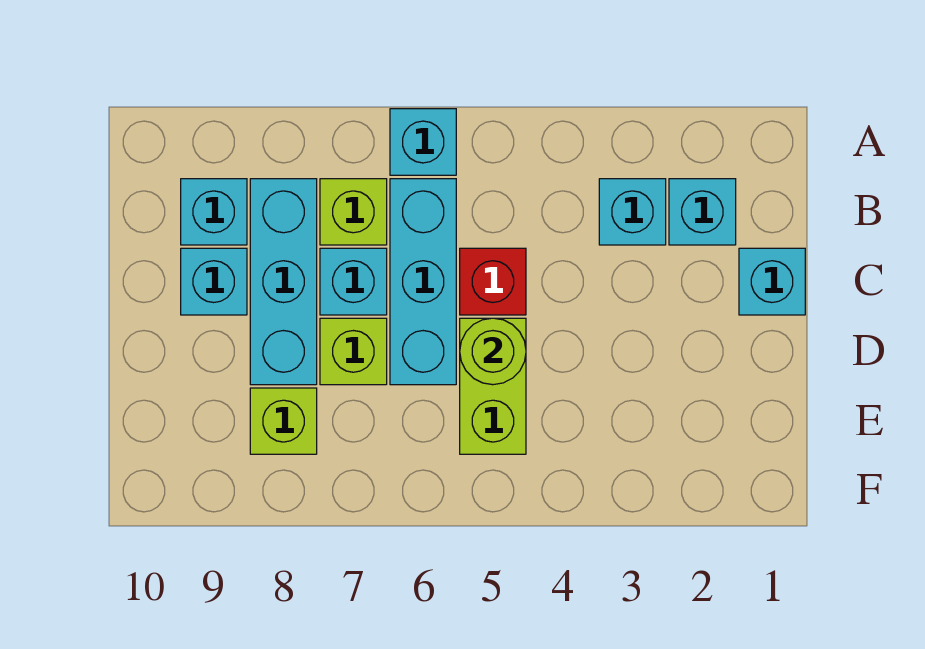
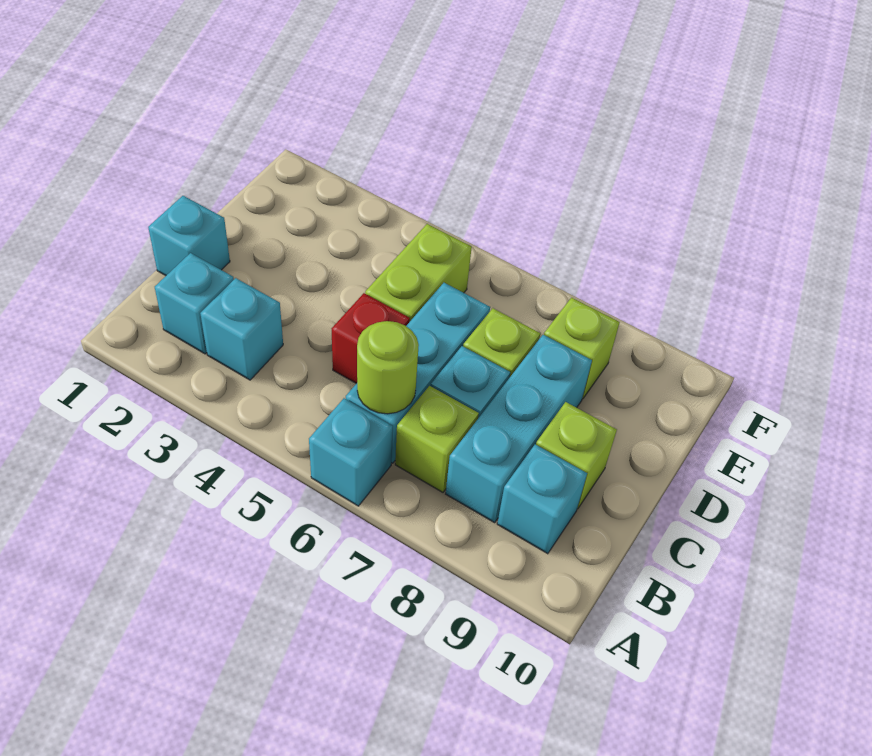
cyan brick C9 level 1 -> lime brick C9 level 1
lime round brick D5 level 2 -> lime round brick B6 level 2

